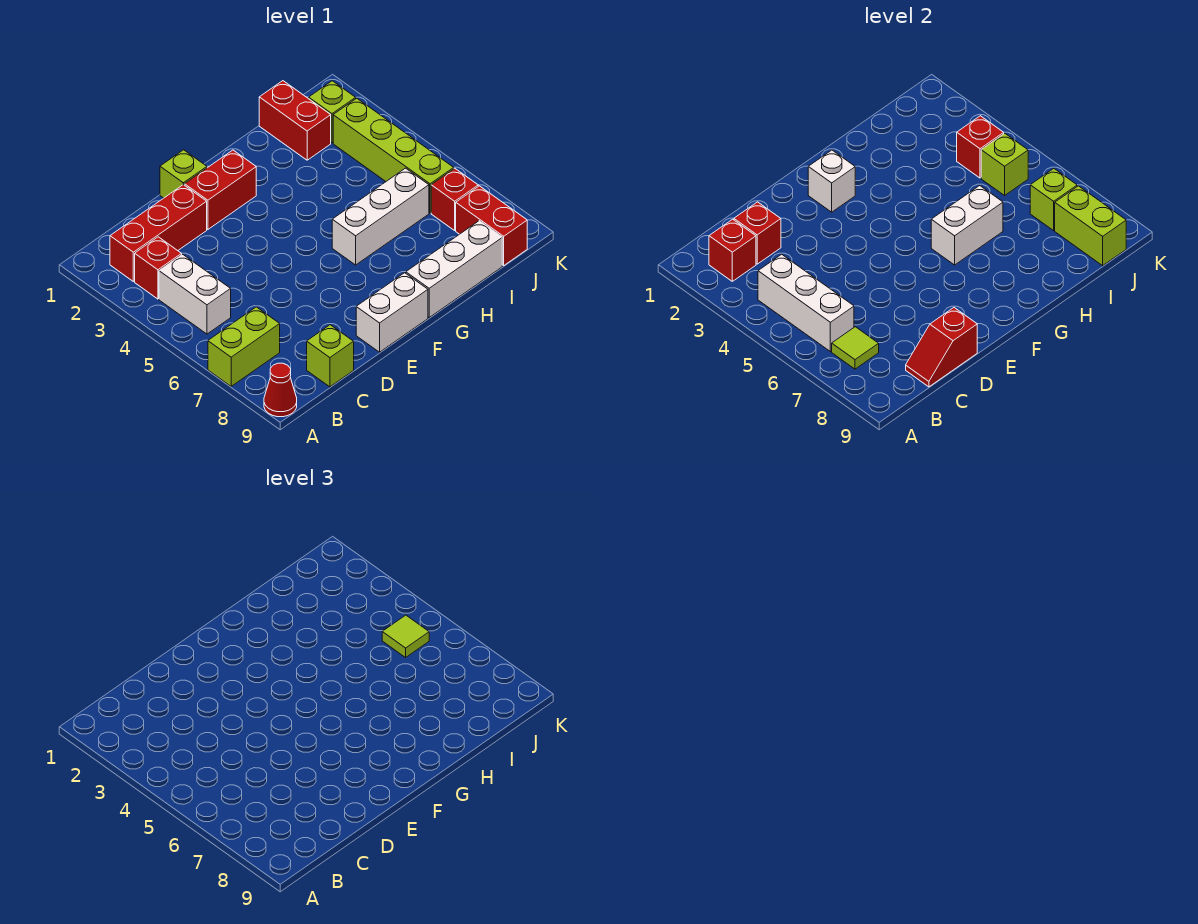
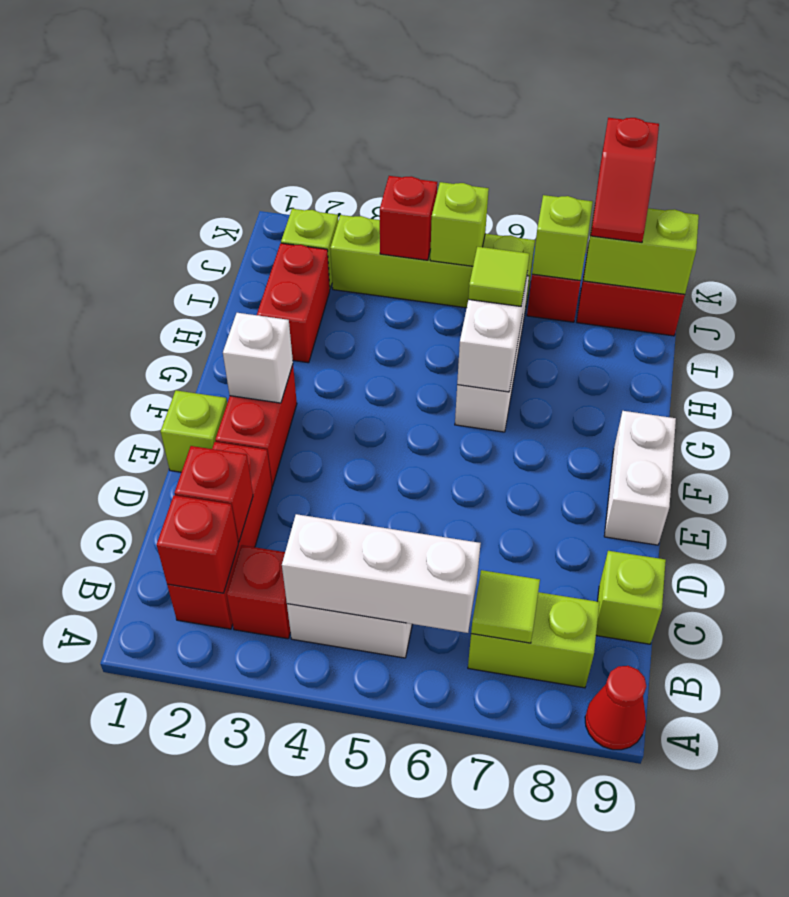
lime brick A7:B7 level 1 -> lime brick B7:B8 level 1
red slope C9:D9 level 2 top D -> red slope J8:K8 level 3 top K
white brick G9:I9 level 1 -> none
red brick I1:I2 level 1 -> red brick H2:I2 level 1
lime tile J5 level 3 -> lime tile H6 level 3

